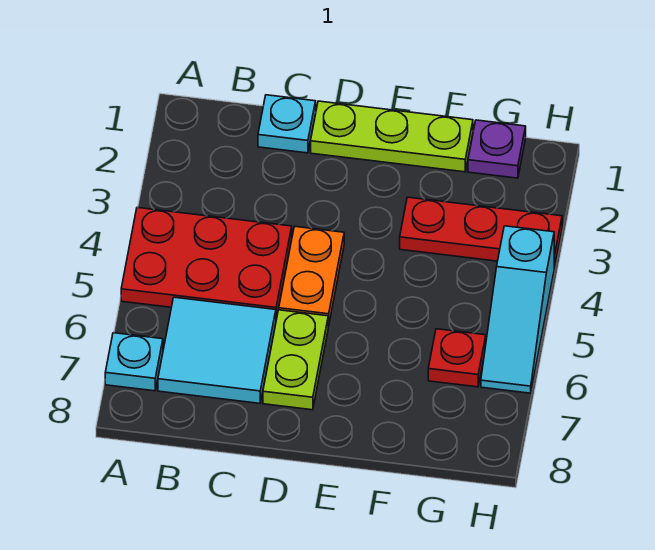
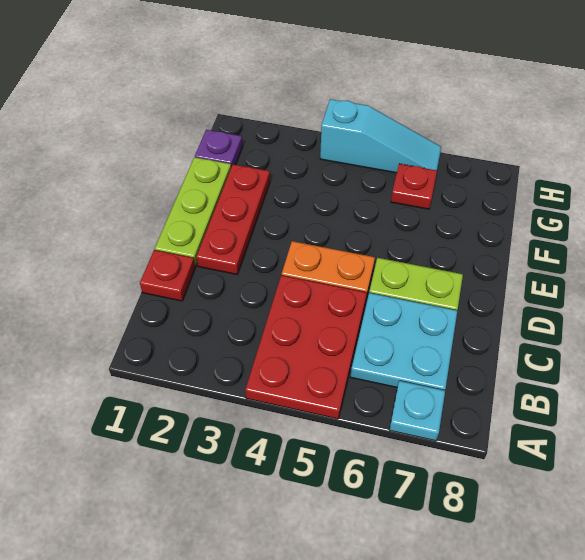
cyan tile B6:C7 level 1 -> cyan plate B6:C7 level 1
cyan plate C1 level 1 -> red plate C1 level 1
red plate F3:H3 level 1 -> red plate D2:F2 level 1

